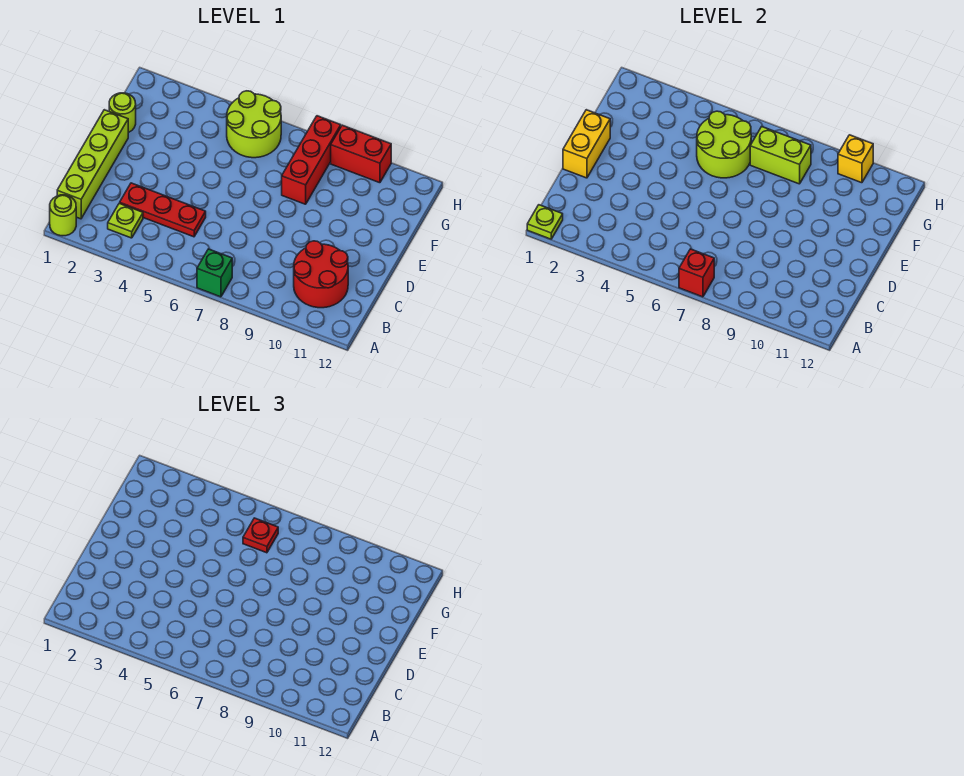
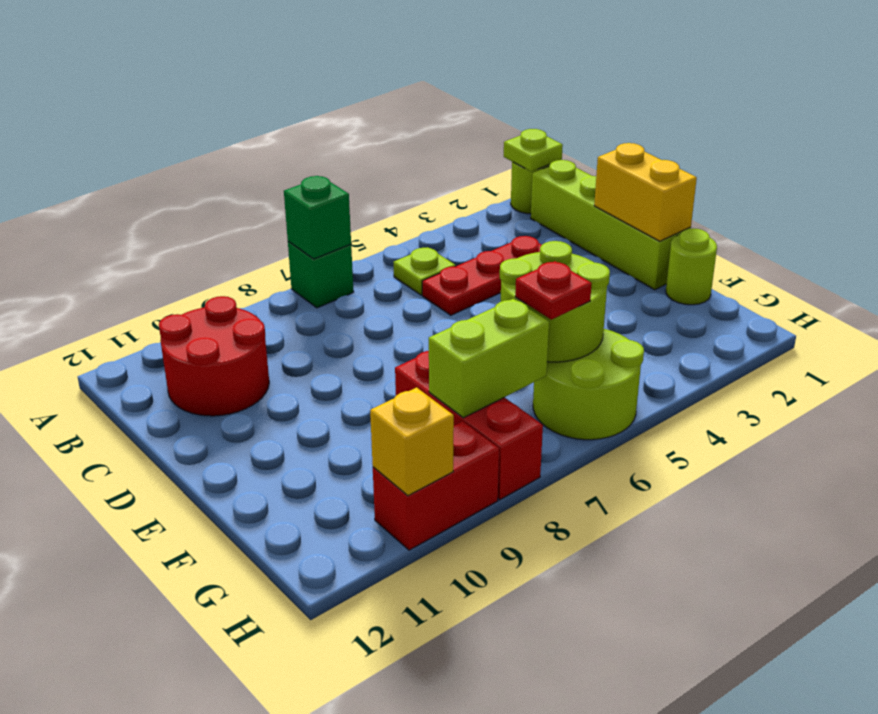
red brick A7 level 2 -> green brick A7 level 2
lime plate B3 level 1 -> lime plate B5 level 1

